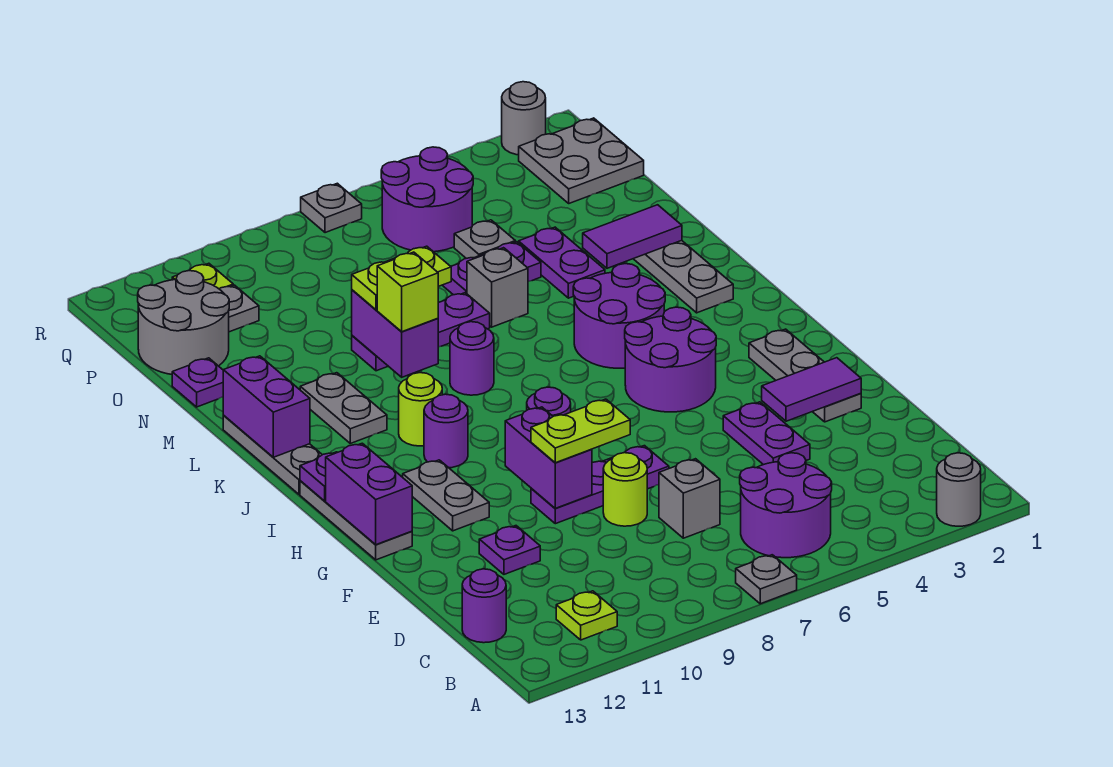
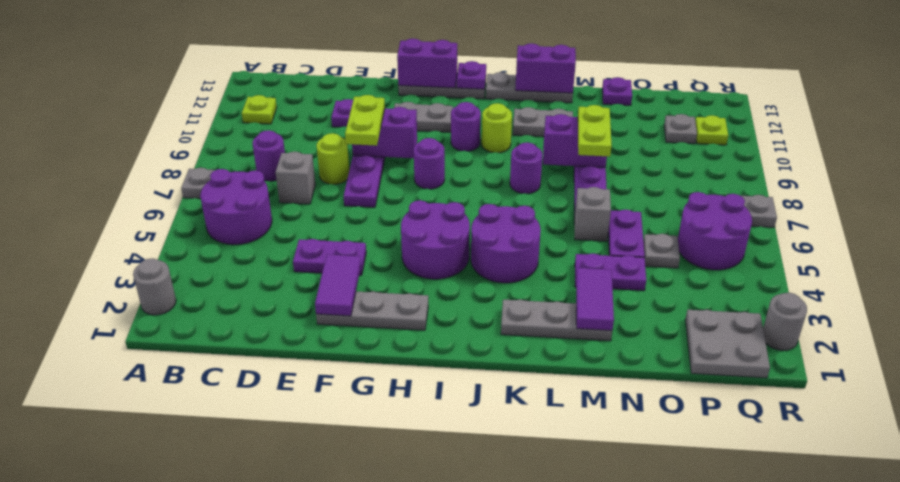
purple round brick C13 level 1 -> purple round brick C8 level 1
lime brick L9 level 3 -> none
grey round brick O12:P13 level 1 -> none

